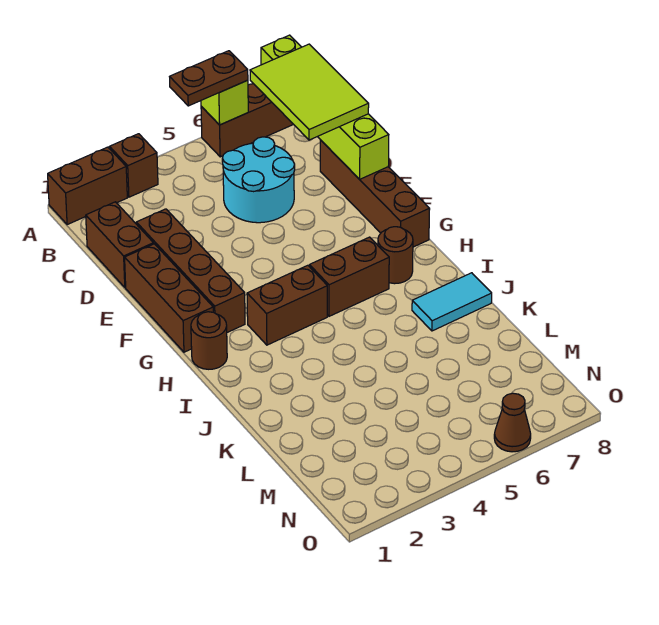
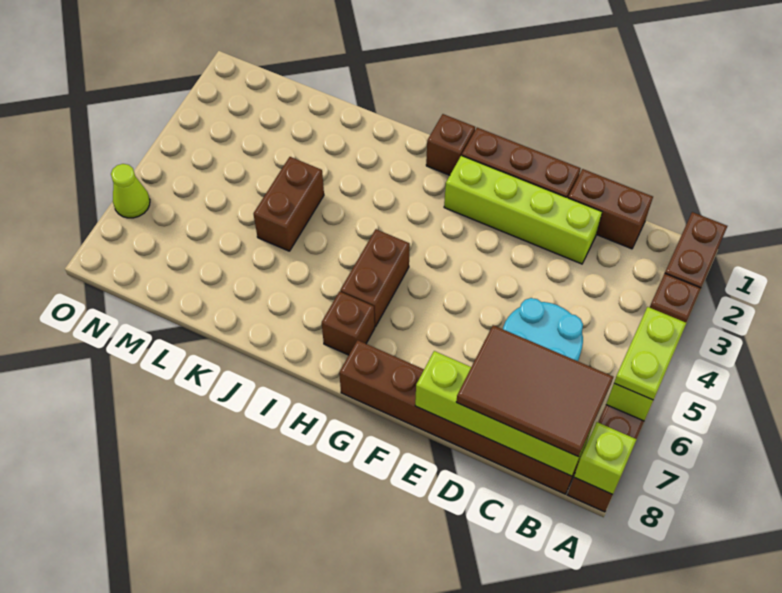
brown plate A5:A6 level 3 -> lime plate A5:A6 level 3
lime tile B7:D8 level 3 -> brown tile B7:D8 level 3
brown brick D2:G2 level 1 -> lime brick D2:G2 level 1
brown brick D8:G8 level 1 -> brown brick B8:G8 level 1
brown round brick H1 level 1 -> brown brick H1 level 1
brown brick H3:H4 level 1 -> brown brick K4:K5 level 1
brown round brick H7 level 1 -> brown brick H7 level 1
cyan tile J7:J8 level 1 -> none
brown cone O6 level 1 -> lime cone O6 level 1

